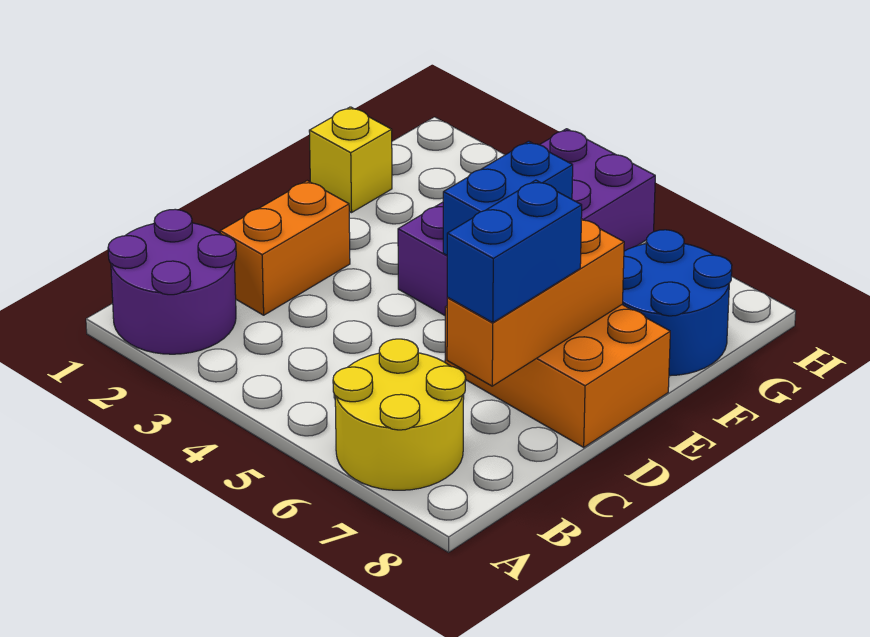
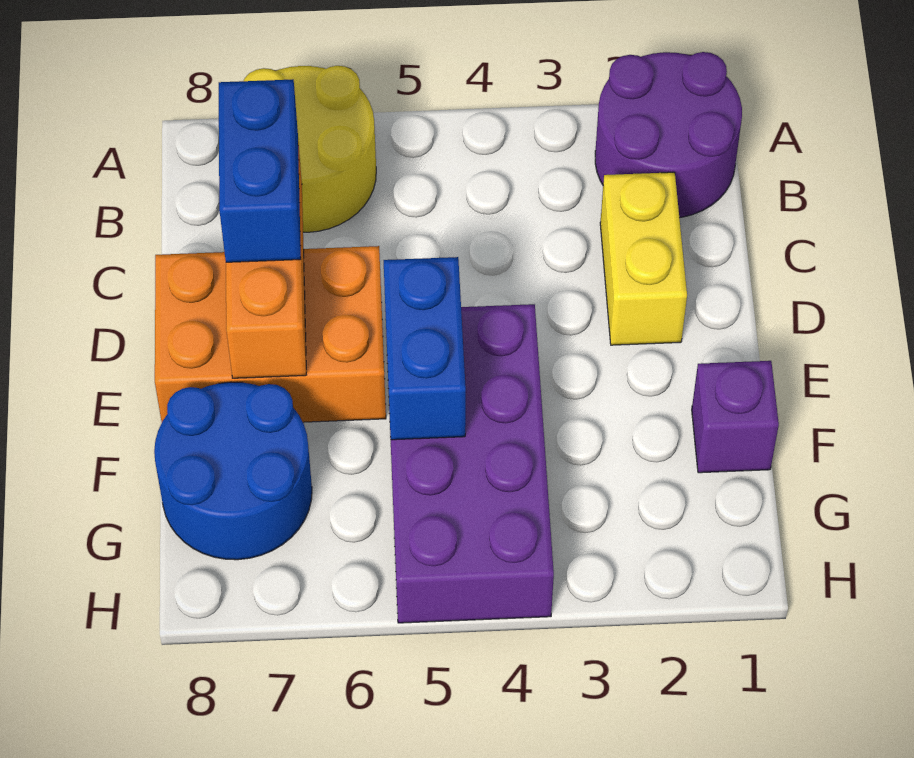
orange brick C2:D2 level 1 -> yellow brick C2:D2 level 1
yellow brick F1 level 1 -> purple brick F1 level 1

